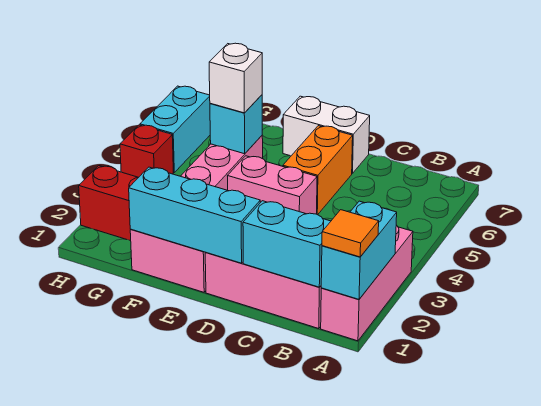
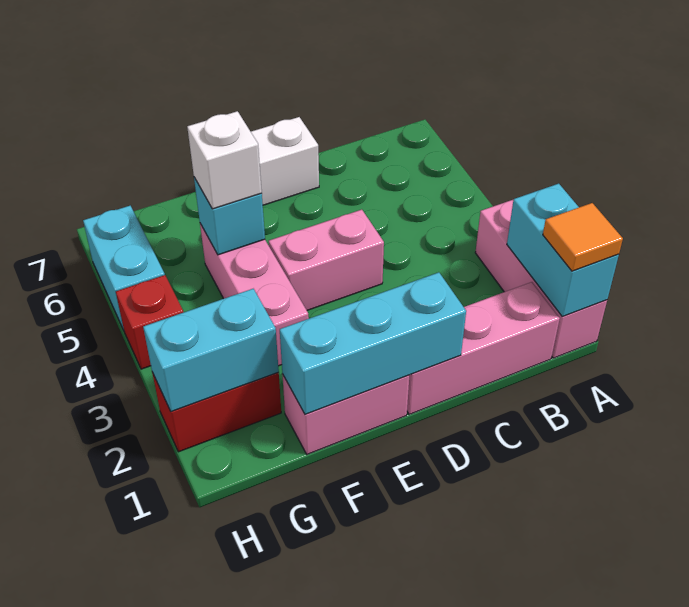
cyan brick B1:C1 level 2 -> cyan brick G2:H2 level 2
orange brick D5:D6 level 1 -> none

